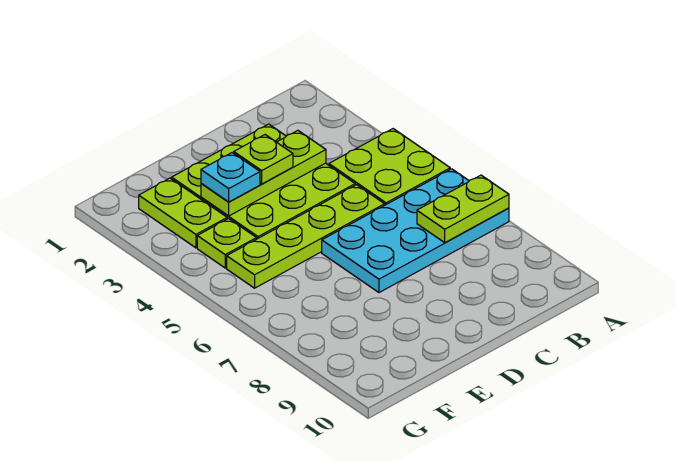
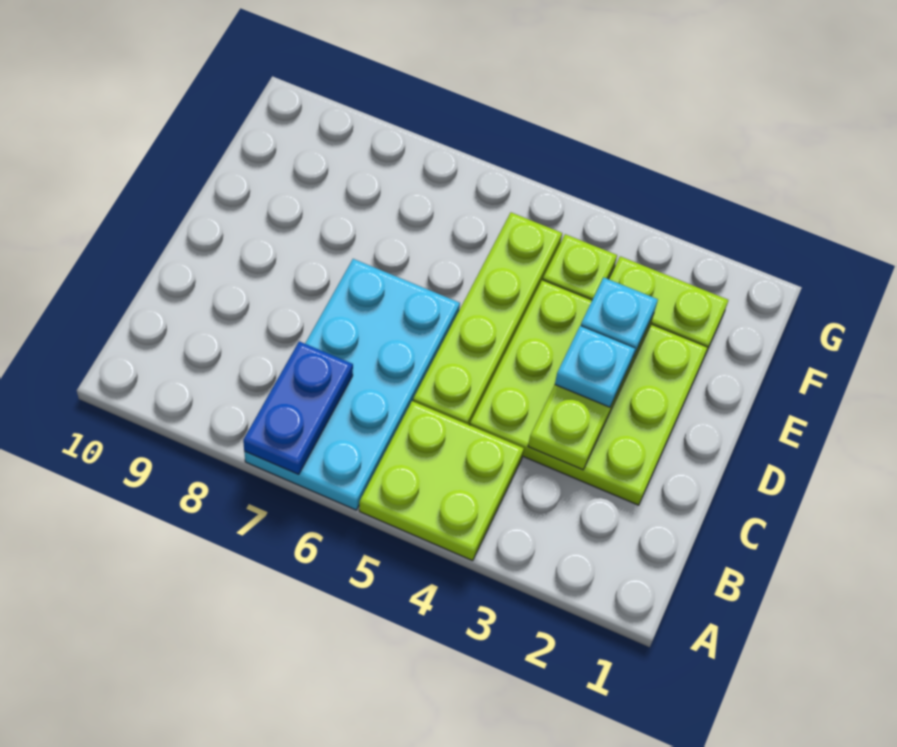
lime plate A7:B7 level 2 -> blue plate A7:B7 level 2
lime plate D3 level 3 -> cyan plate D3 level 3

